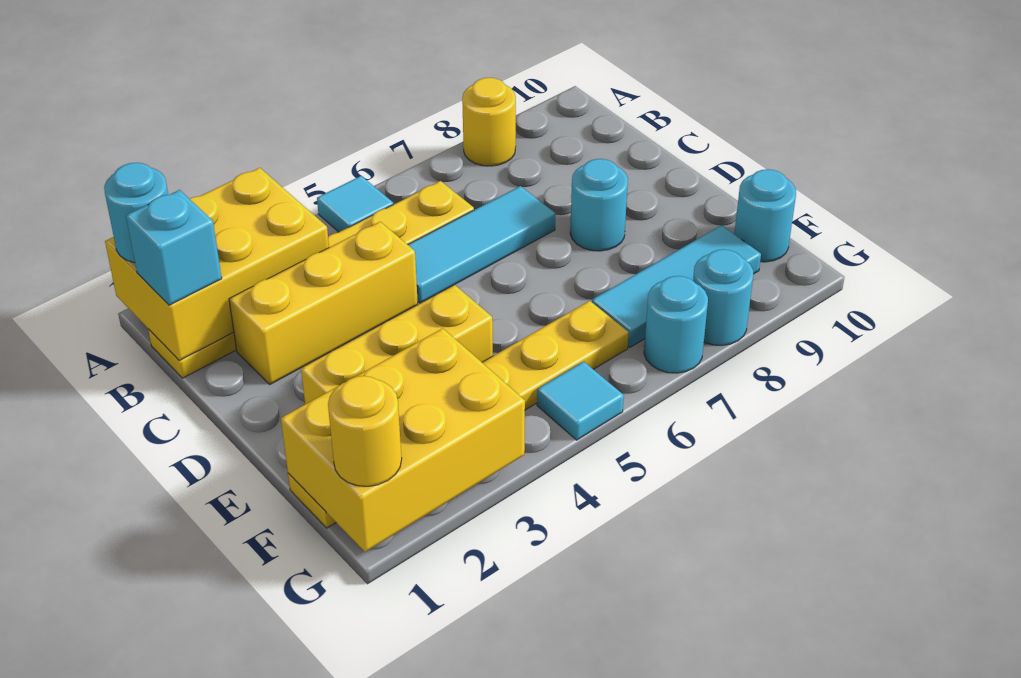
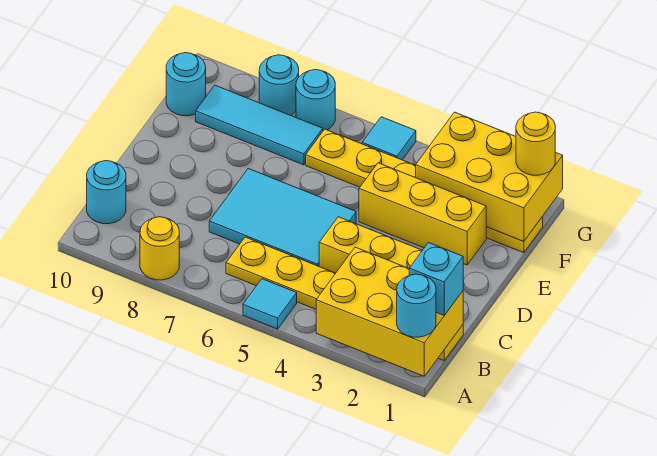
cyan tile C5:C7 level 1 -> cyan tile C5:D7 level 1
cyan round brick D8 level 1 -> cyan round brick B10 level 1

